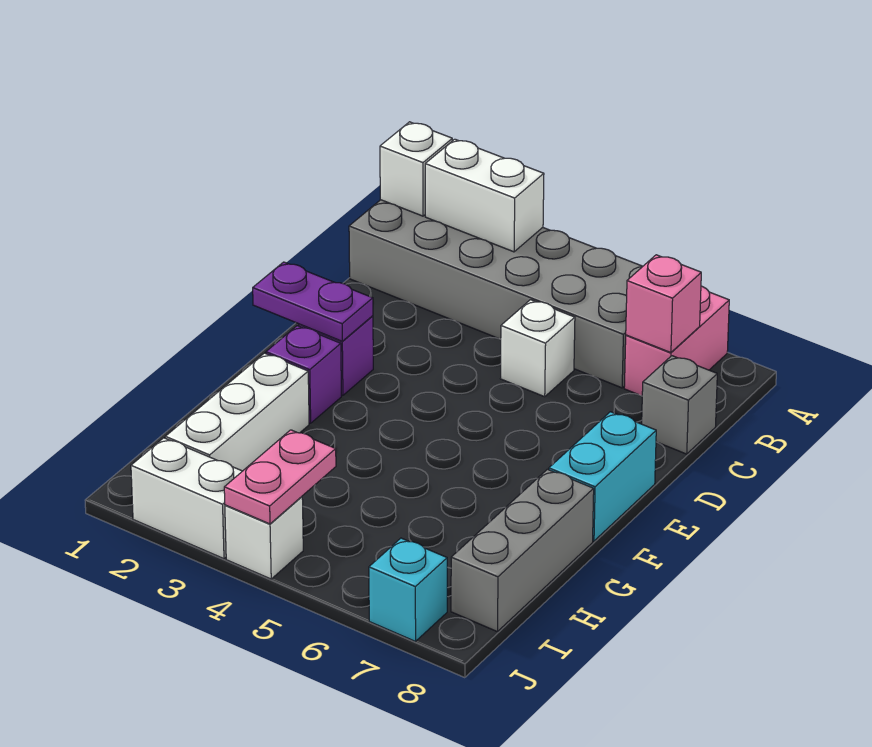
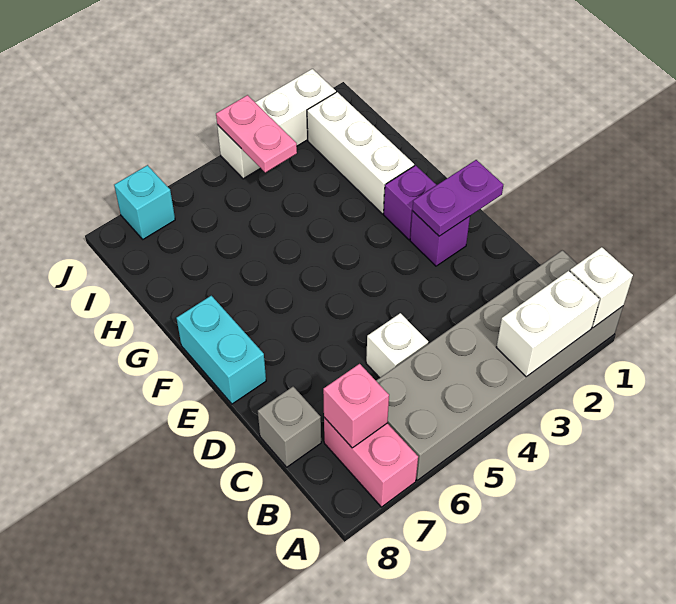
grey brick G8:I8 level 1 -> none

